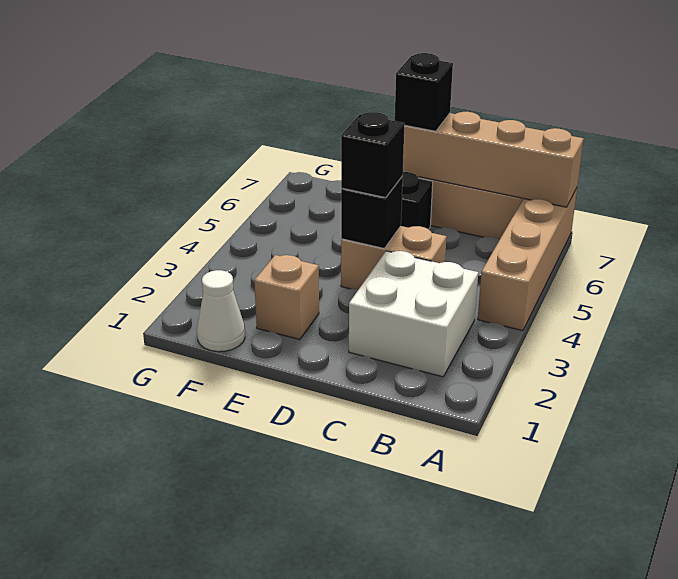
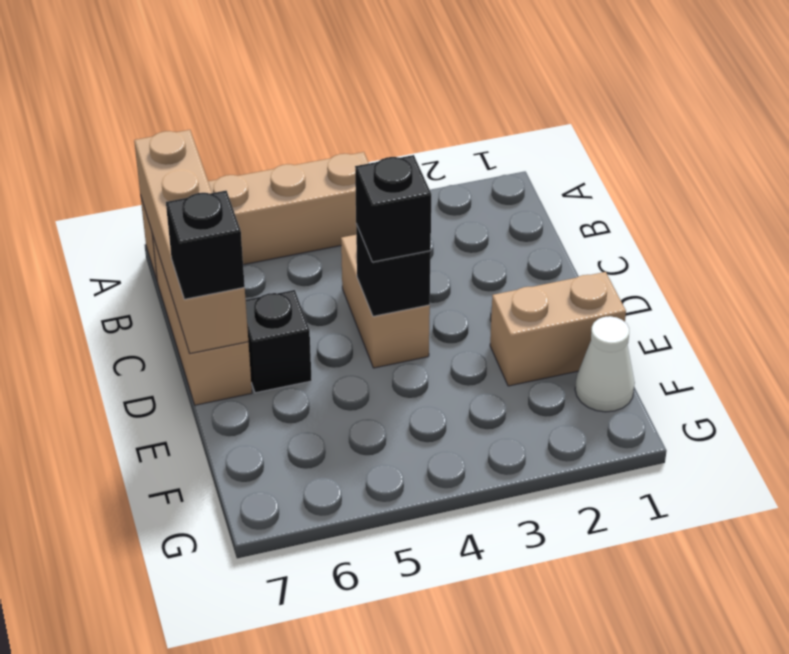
white brick B2:C3 level 1 -> none
tan brick E2 level 1 -> tan brick E1:E2 level 1

